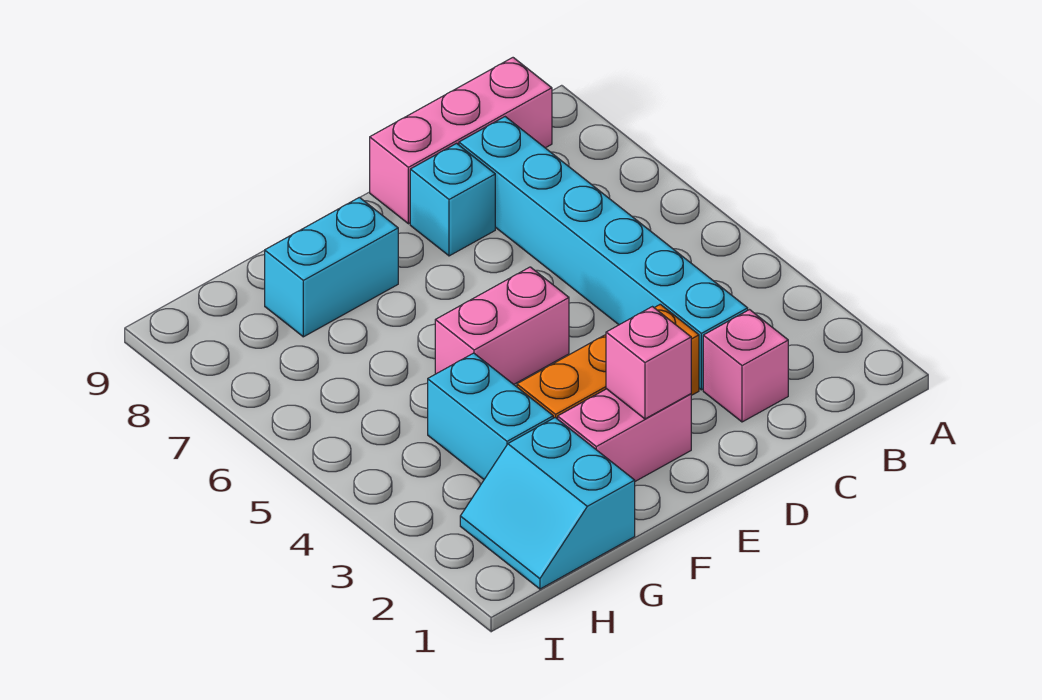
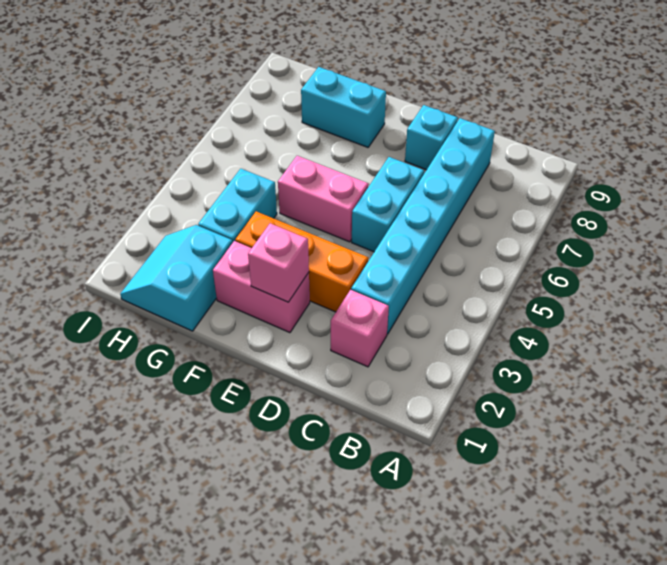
pink brick B9:D9 level 1 -> none
none -> cyan brick D5:D6 level 1

